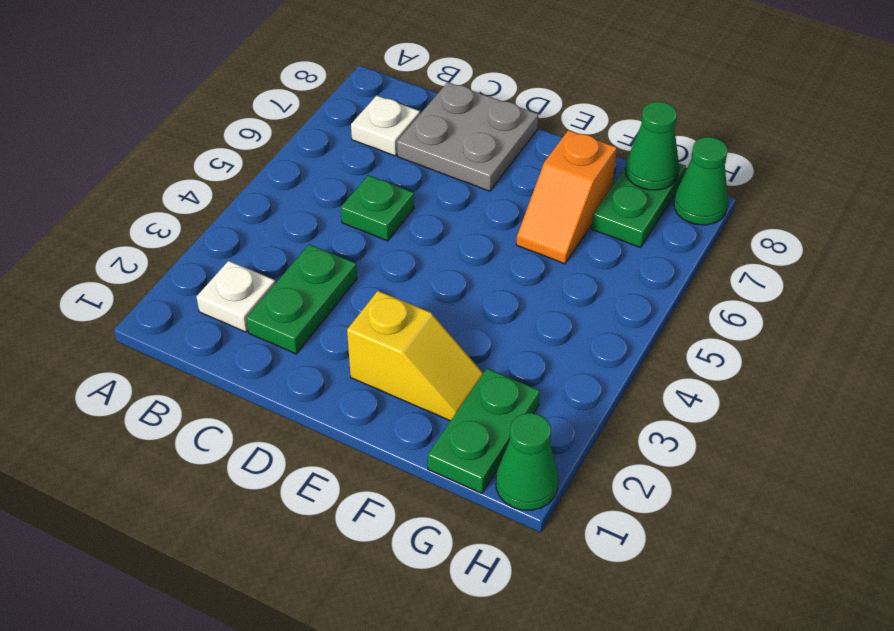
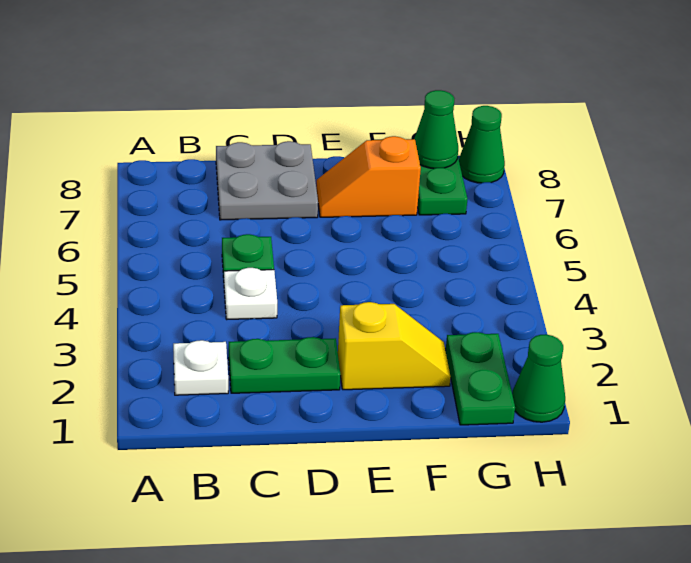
white plate B7 level 1 -> white plate C4 level 1
green plate C2:C3 level 1 -> green plate C2:D2 level 1
orange slope F6:F7 level 1 top 7 -> orange slope E7:F7 level 1 top F

